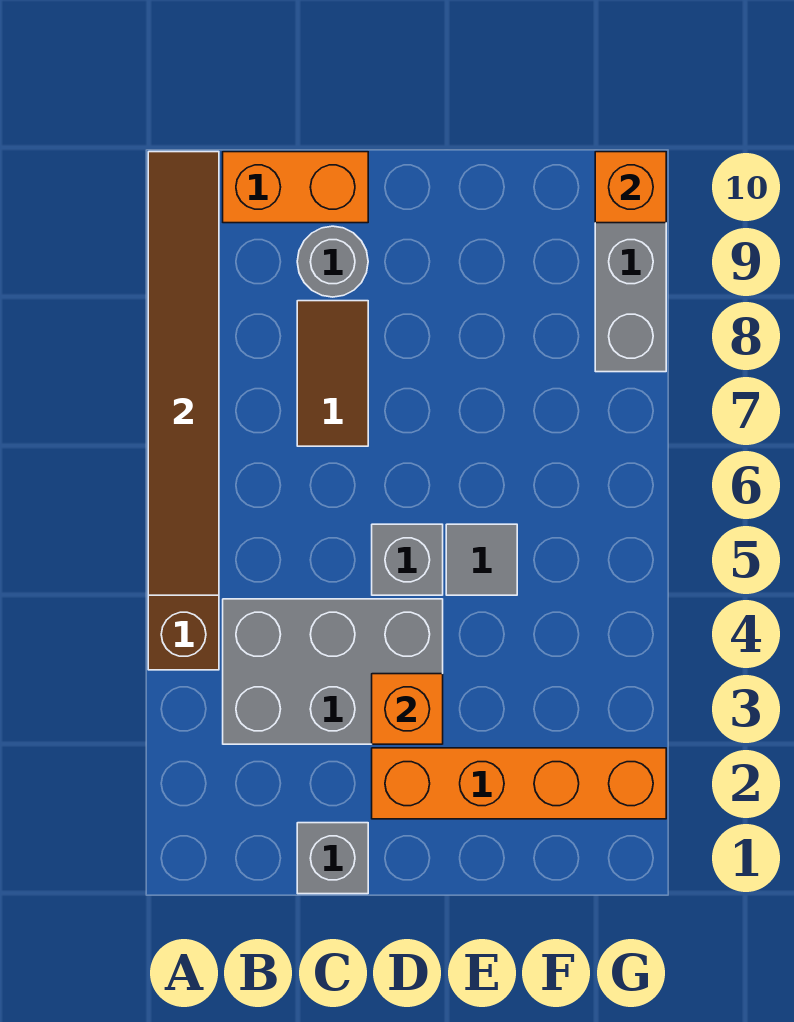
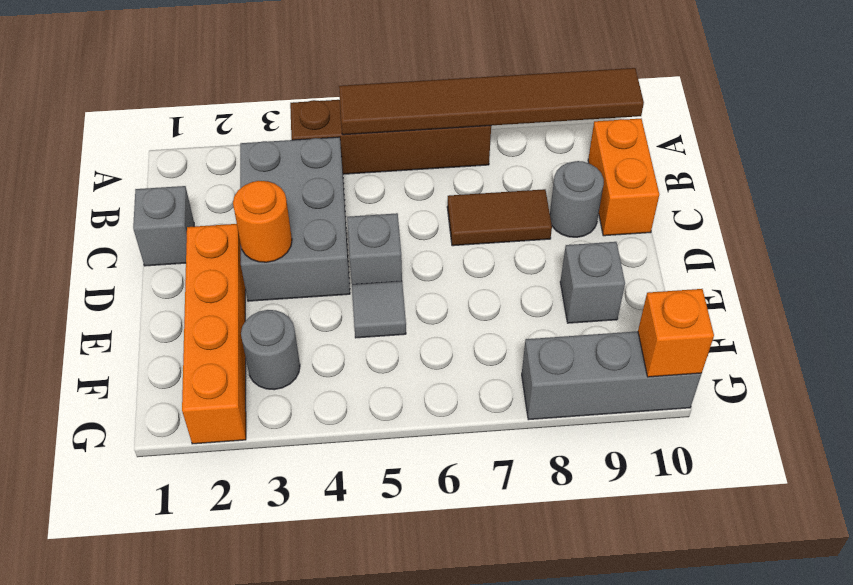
orange brick D3 level 2 -> orange round brick D3 level 2
none -> grey brick E9 level 1
none -> grey round brick F3 level 1

